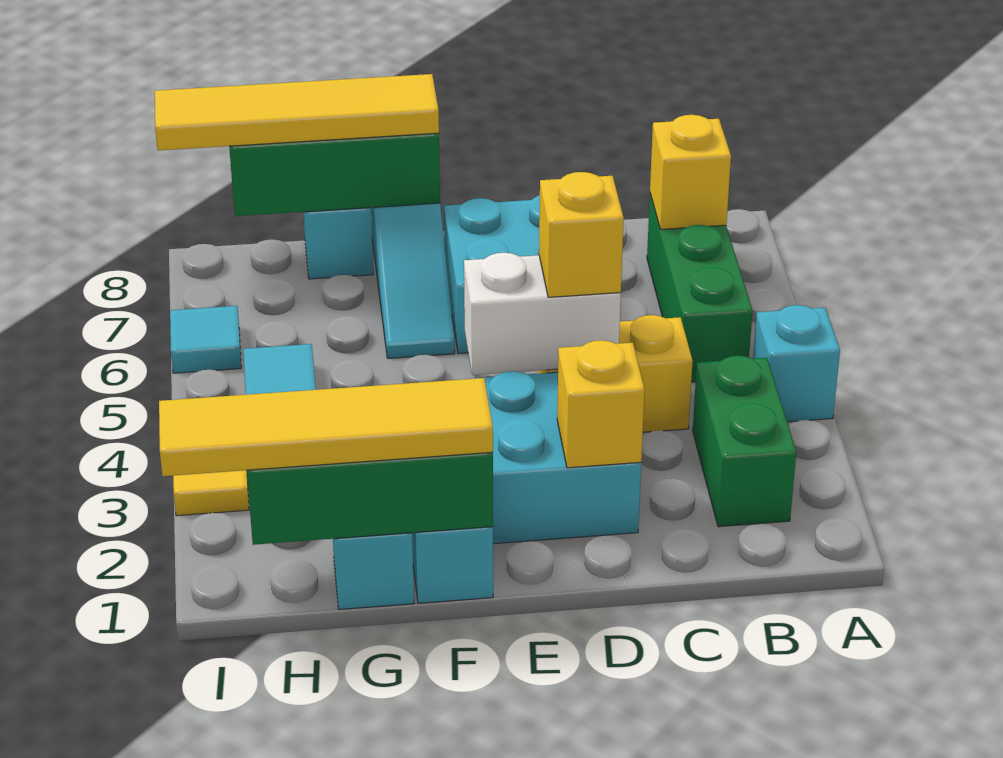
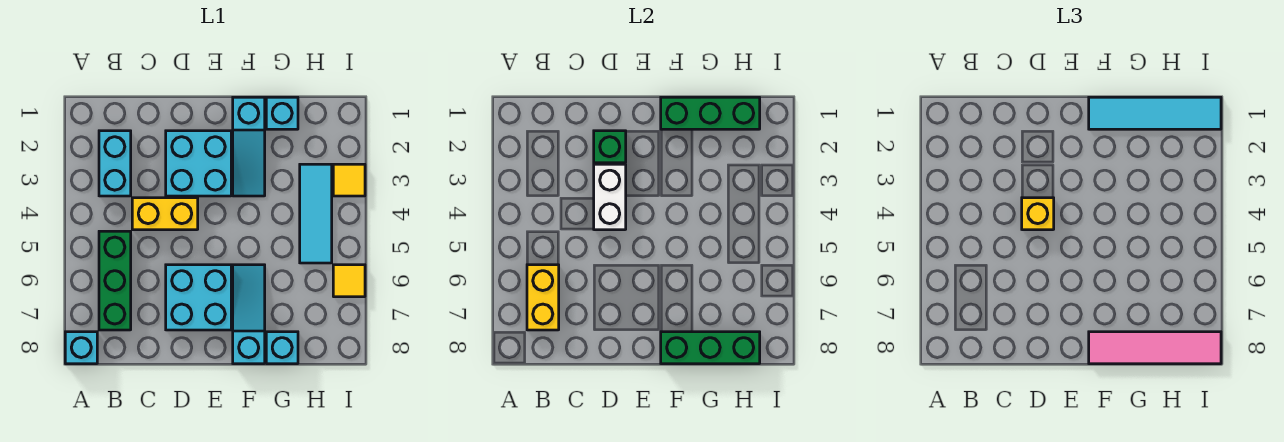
cyan brick A4 level 1 -> cyan brick A8 level 1
green brick B2:B3 level 1 -> cyan brick B2:B3 level 1
yellow brick B7 level 2 -> yellow brick B6:B7 level 2
yellow brick D2 level 2 -> green brick D2 level 2
white brick D4:E4 level 2 -> white brick D3:D4 level 2
yellow tile F1:I1 level 3 -> cyan tile F1:I1 level 3
yellow tile F8:I8 level 3 -> pink tile F8:I8 level 3
cyan tile I6 level 1 -> yellow tile I6 level 1

